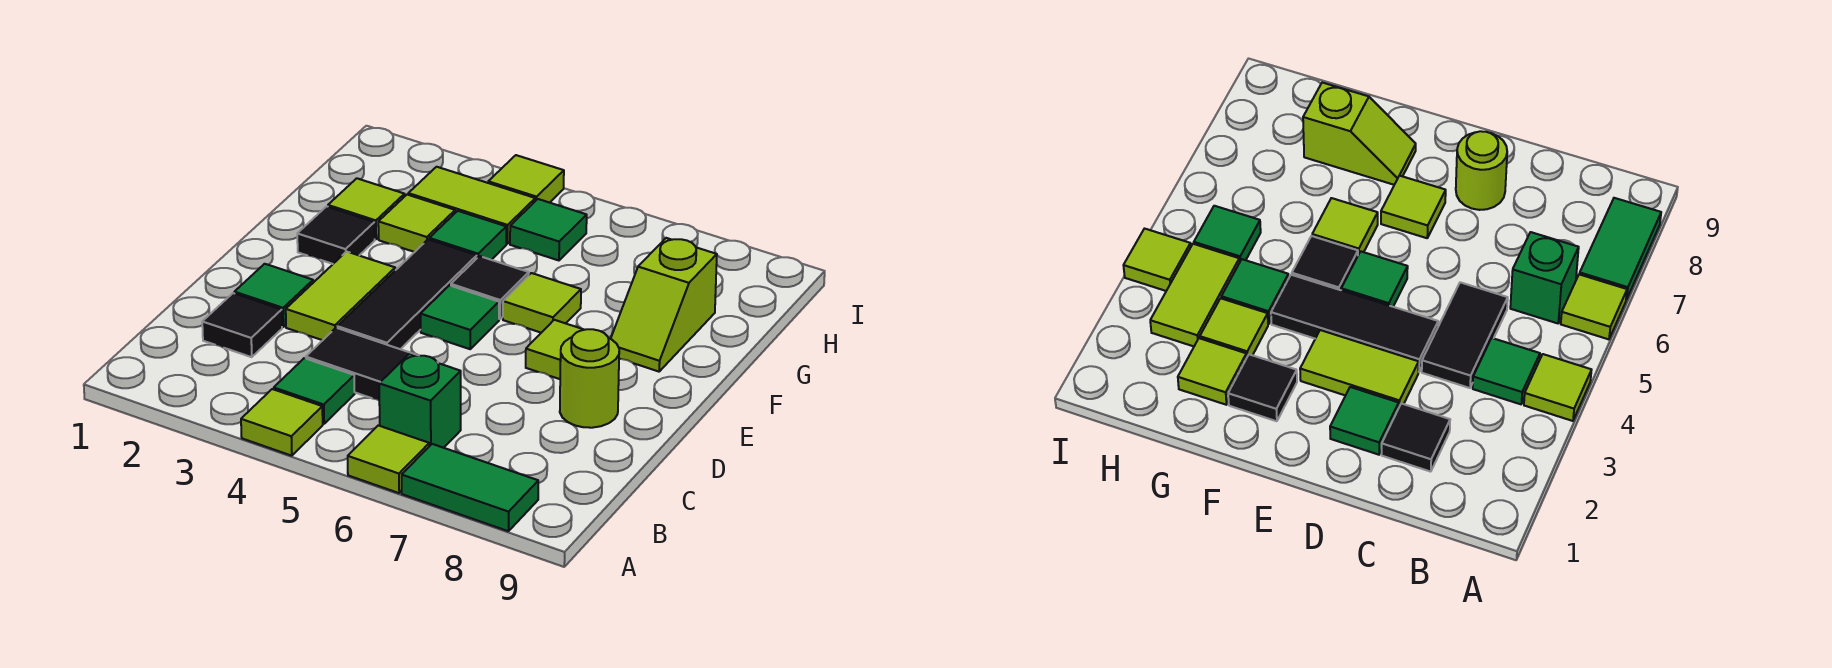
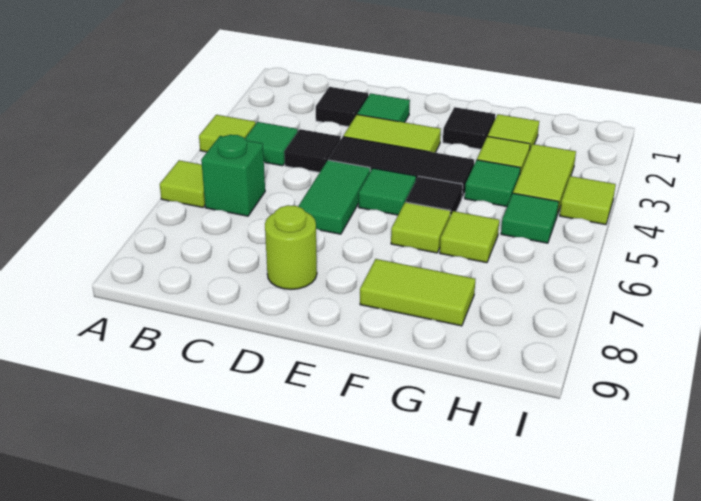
green tile A7:A8 level 1 -> green tile D5:D6 level 1
black tile C4:C5 level 1 -> black tile C4 level 1
lime tile E7 level 1 -> lime tile G6 level 1
lime slope F8:G8 level 1 top G -> lime tile F8:G8 level 1

